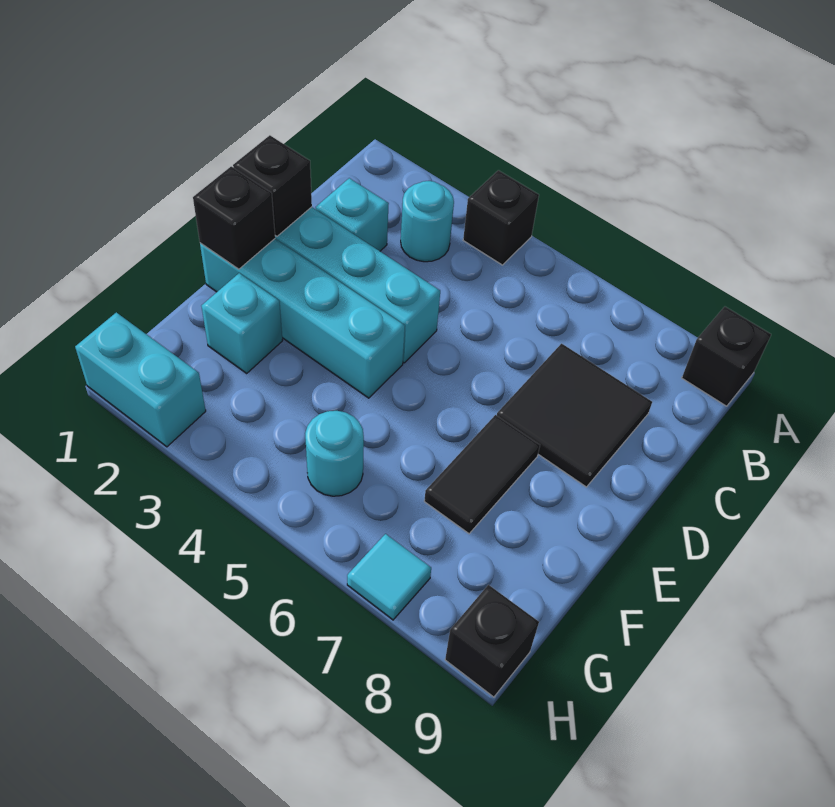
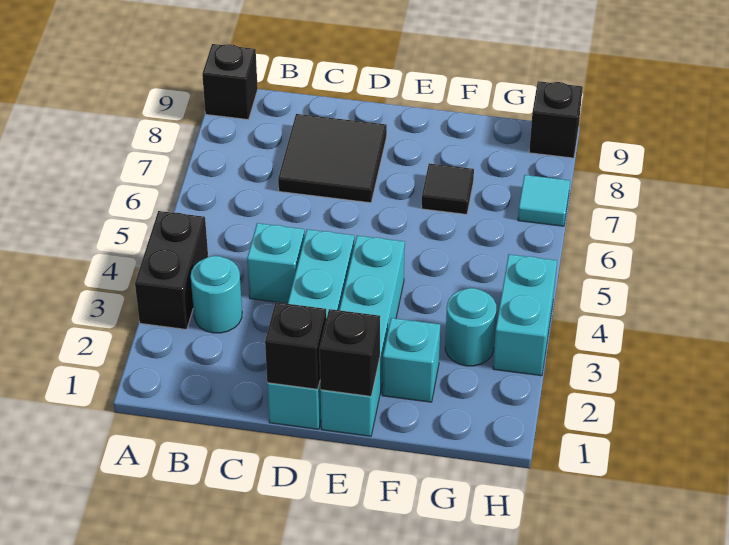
black brick A4 level 1 -> black brick A3:A4 level 1
cyan brick C2 level 1 -> cyan brick C4 level 1
black tile E7:F7 level 1 -> black tile F7 level 1
cyan round brick G5 level 1 -> cyan round brick G3 level 1
cyan brick H1:H2 level 1 -> cyan brick H3:H4 level 1

